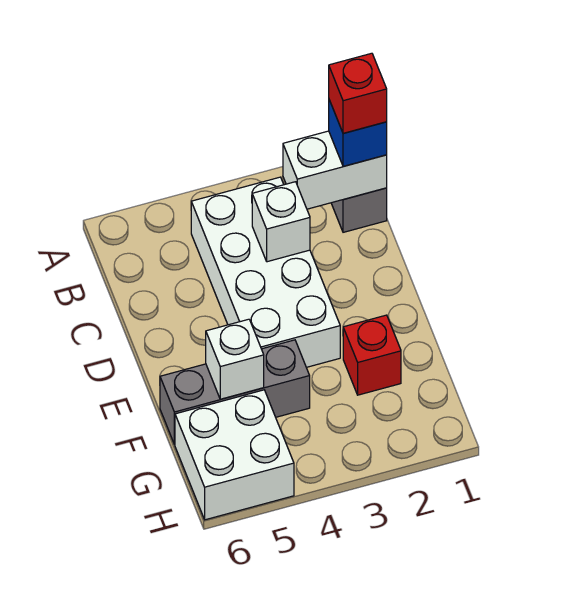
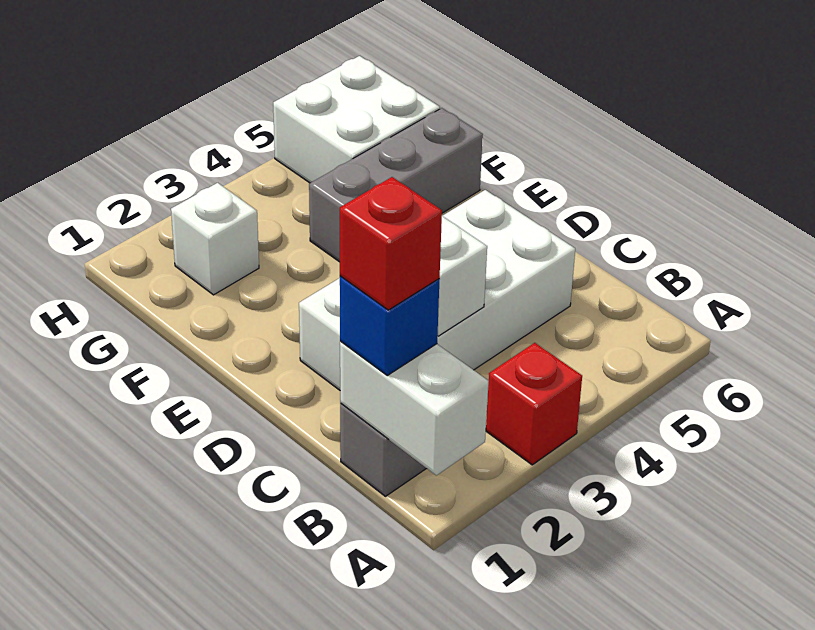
white brick B1:B2 level 2 -> white brick A1:B1 level 2
white brick B3:E4 level 1 -> white brick C2:D5 level 1
red brick F2 level 1 -> red brick A3 level 1
white brick F5 level 2 -> white brick G2 level 1

